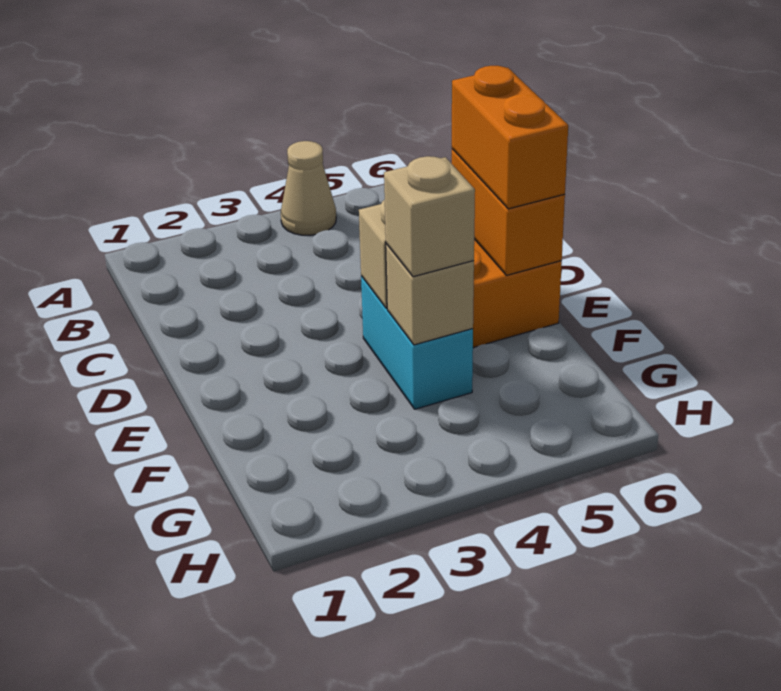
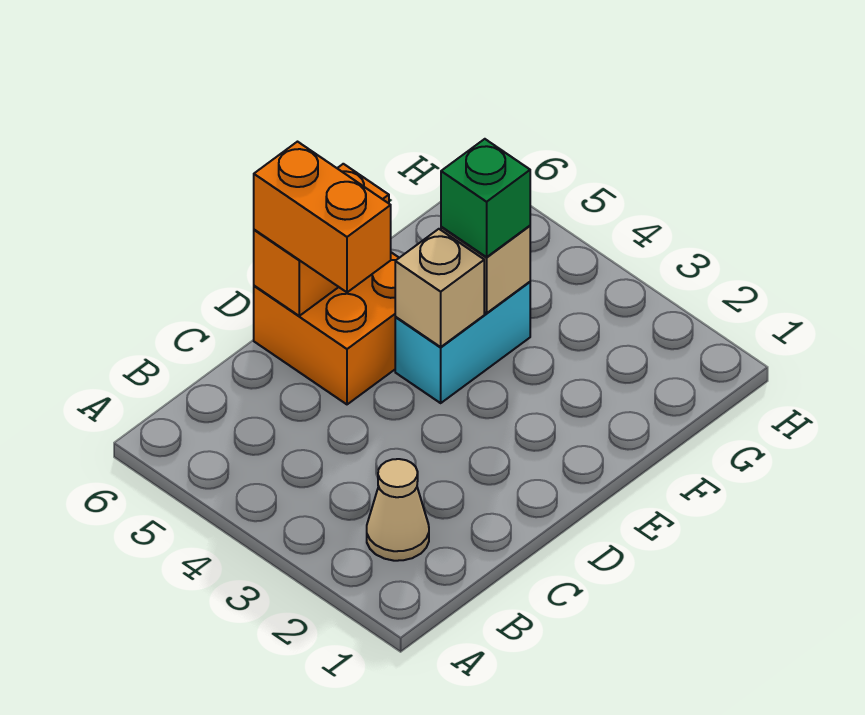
tan cone A4 level 1 -> tan cone B2 level 1
orange brick D6:E6 level 3 -> orange brick D5:D6 level 3
tan brick F4 level 3 -> green brick F4 level 3

